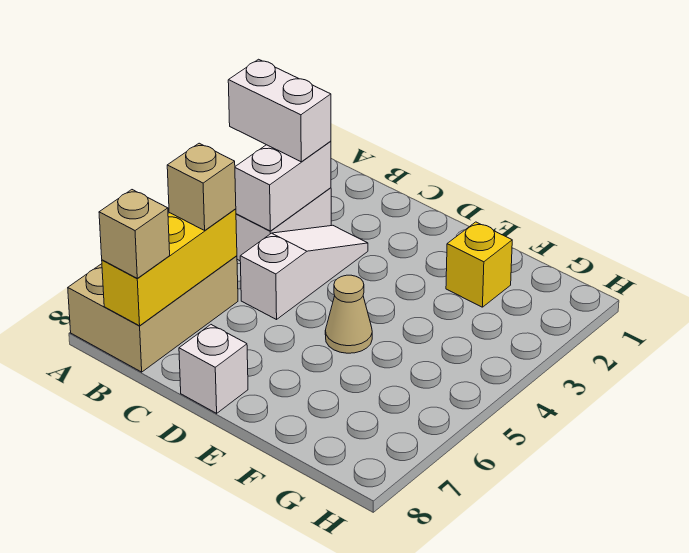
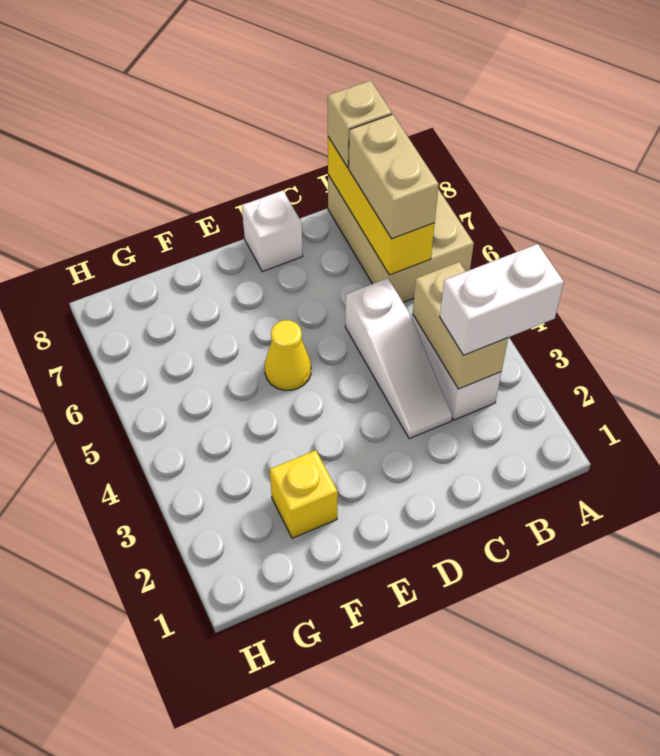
white brick B3:B4 level 2 -> tan brick B3:B4 level 2
tan brick B6 level 3 -> tan brick B6:B7 level 3
tan cone E5 level 1 -> yellow cone E5 level 1

